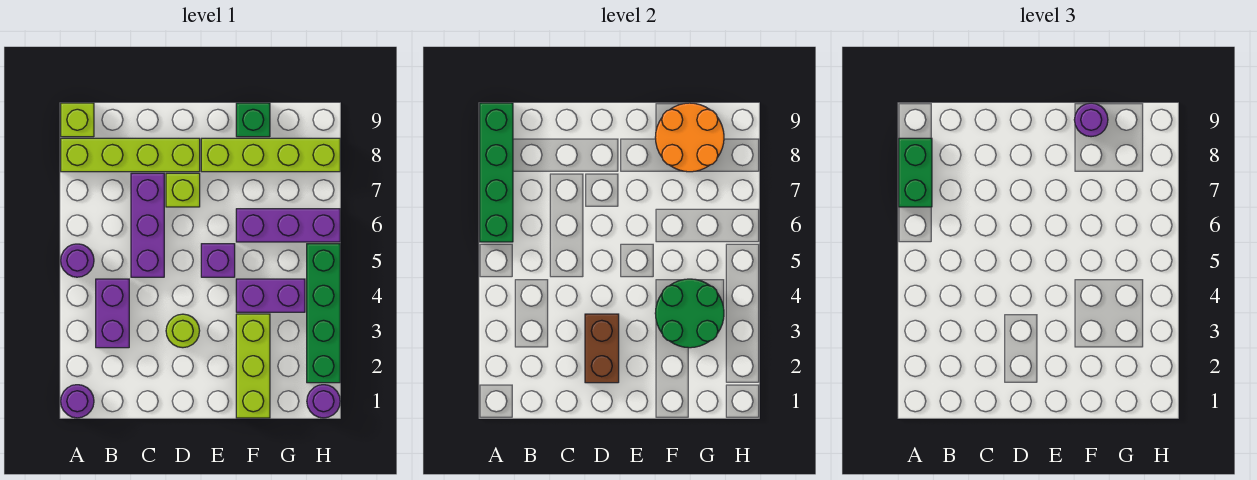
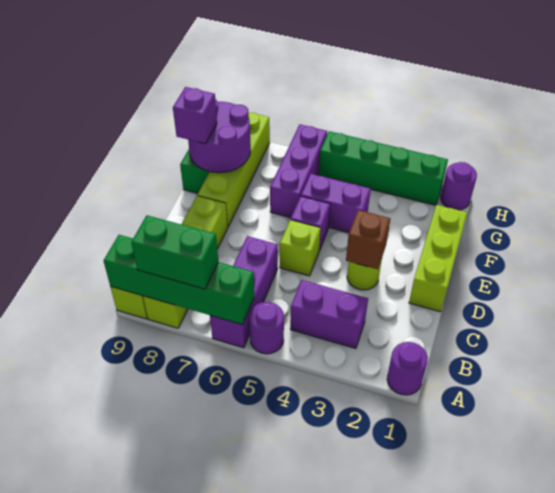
purple brick C5:C7 level 1 -> purple brick A6:C6 level 1
brown brick D2:D3 level 2 -> brown brick D3 level 2
lime brick D7 level 1 -> lime brick D5 level 1
lime brick F1:F3 level 1 -> lime brick D1:F1 level 1
green round brick F3:G4 level 2 -> none
purple brick F4:G4 level 1 -> purple brick F4:F5 level 1
orange round brick F8:G9 level 2 -> purple round brick F8:G9 level 2
purple round brick F9 level 3 -> purple brick F9 level 3

